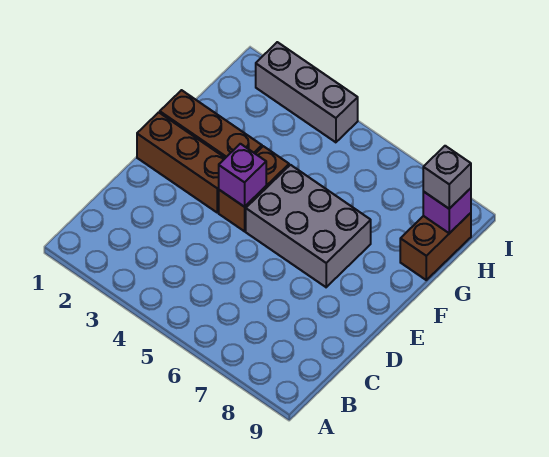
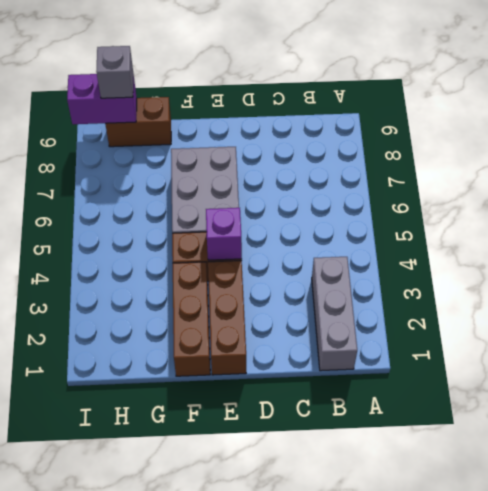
purple brick H9 level 2 -> purple brick H9:I9 level 2
grey brick I2:I4 level 1 -> grey brick B1:B3 level 1

